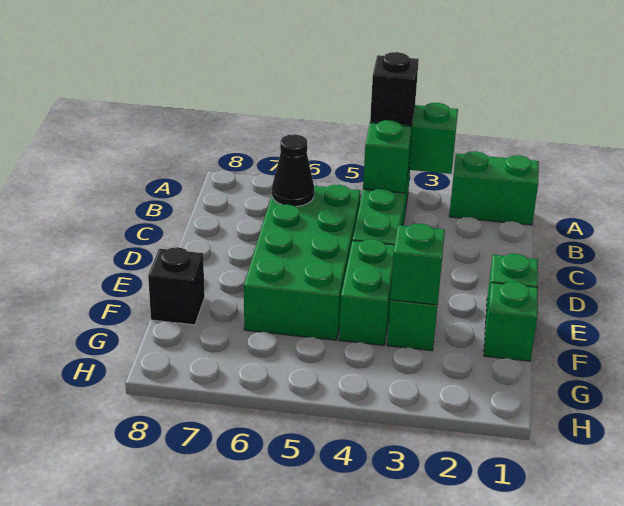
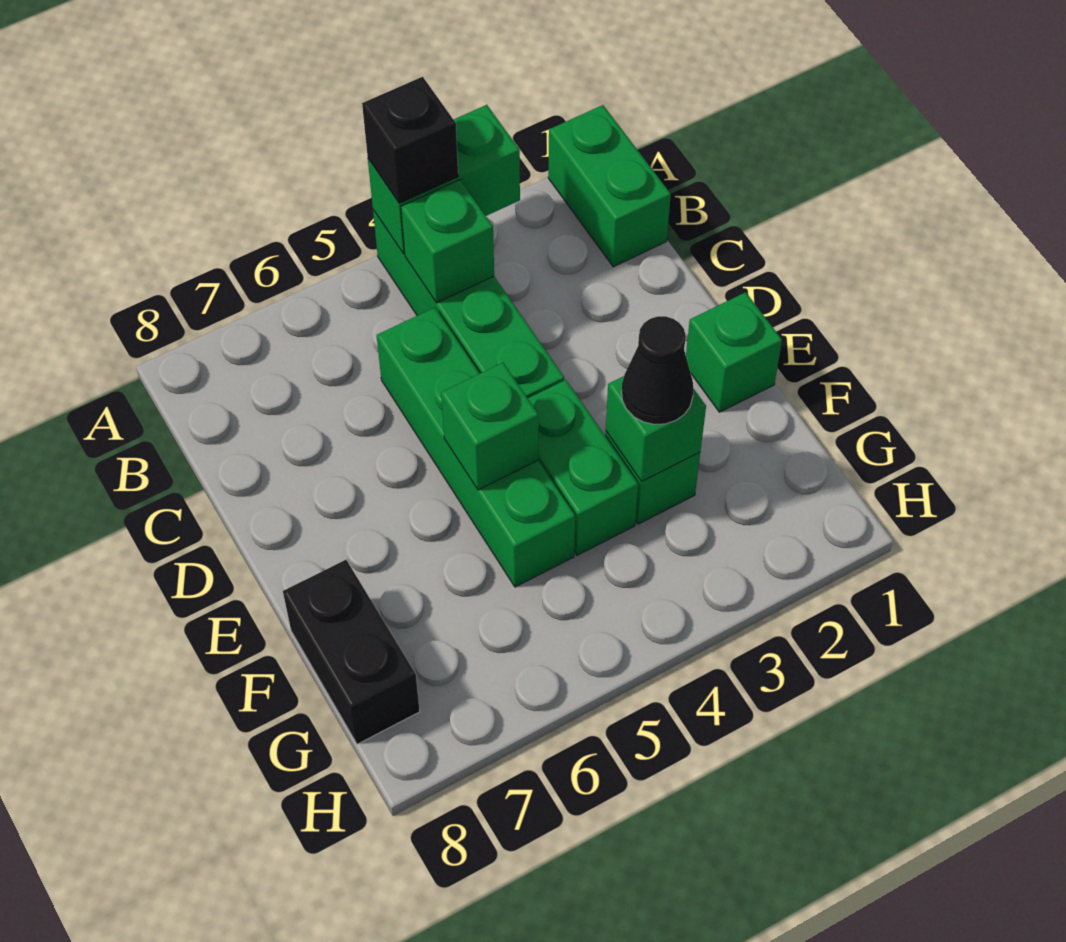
green brick A1:A2 level 1 -> green brick A1:B1 level 1
green brick C5:F6 level 1 -> green brick C5:F5 level 1
black cone C6 level 2 -> black cone F3 level 3
green brick F1 level 1 -> green brick E5 level 2
black brick F8 level 1 -> black brick F8:G8 level 1

